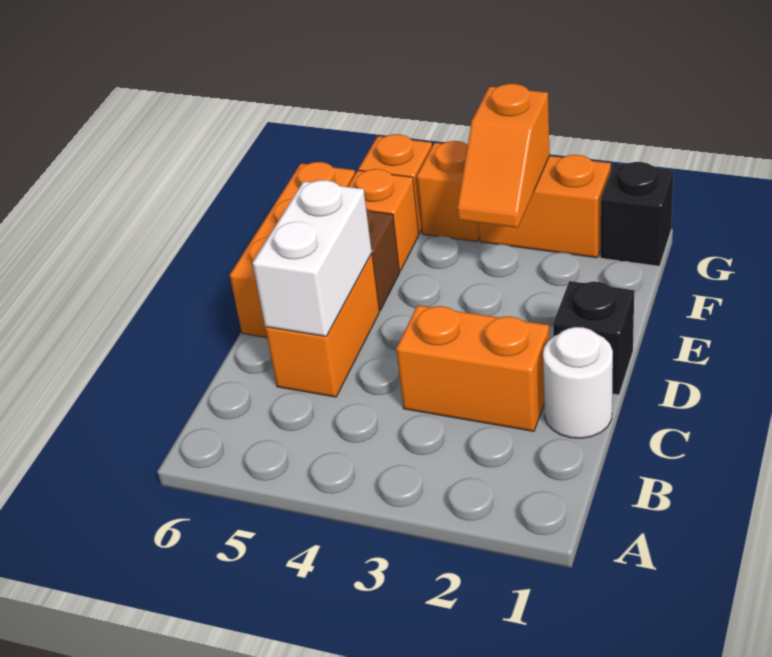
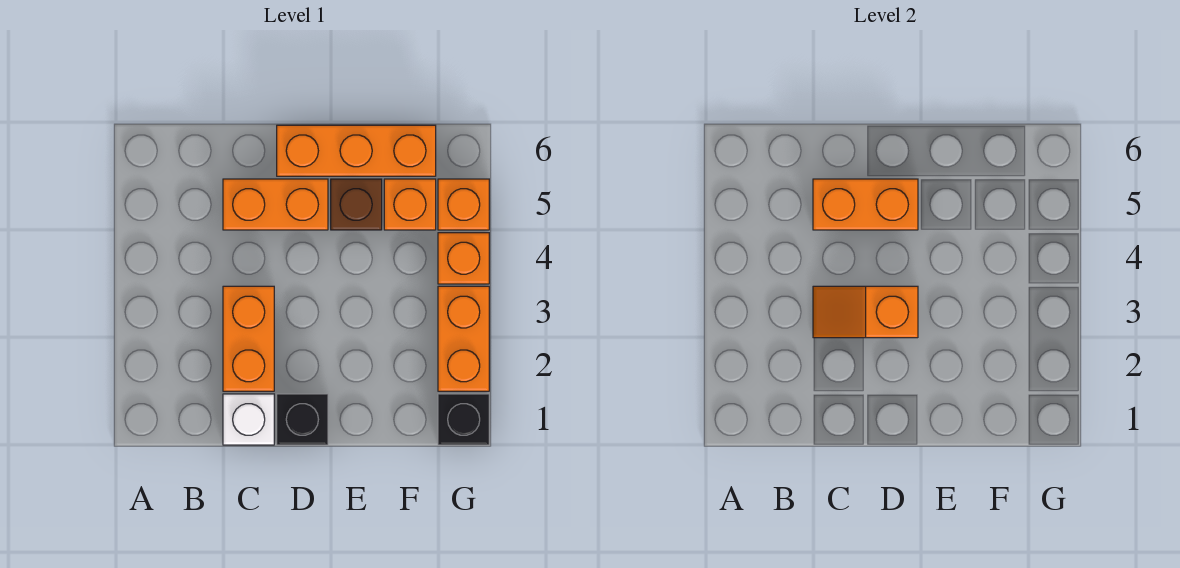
white round brick C1 level 1 -> white brick C1 level 1
white brick C5:D5 level 2 -> orange brick C5:D5 level 2
orange slope F3:G3 level 2 top G -> orange slope C3:D3 level 2 top D

